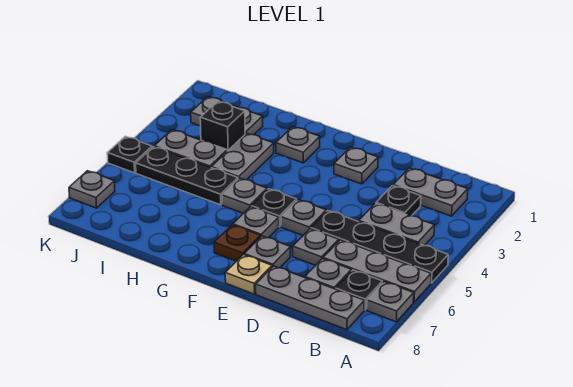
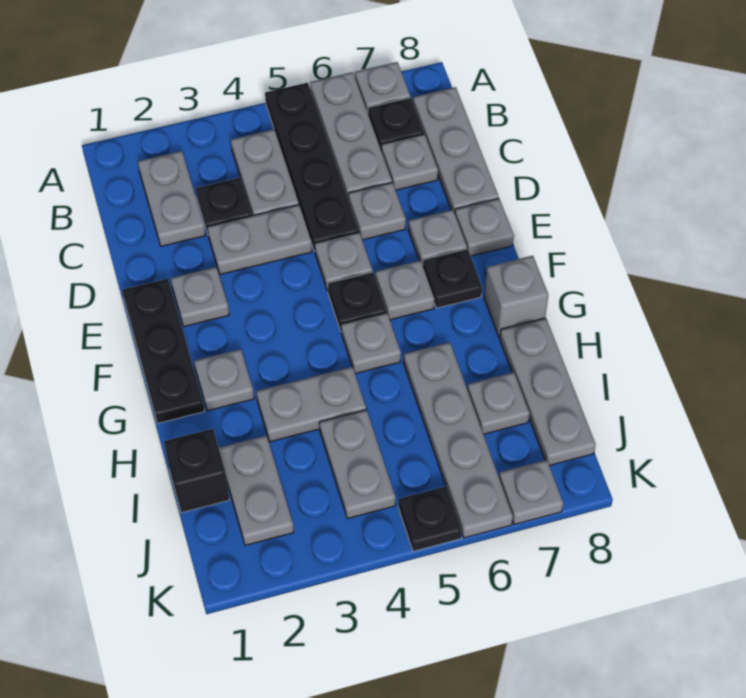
none -> grey plate D3:D4 level 1
tan plate E8 level 1 -> grey plate E8 level 1
brown plate F7 level 1 -> black plate F7 level 1
none -> grey brick G8 level 1
black plate H5:J5 level 1 -> black plate E1:G1 level 1
none -> grey plate H6:K6 level 1
none -> grey plate H8:J8 level 1
black brick I3 level 1 -> black brick I1 level 1
none -> grey plate I7 level 1

